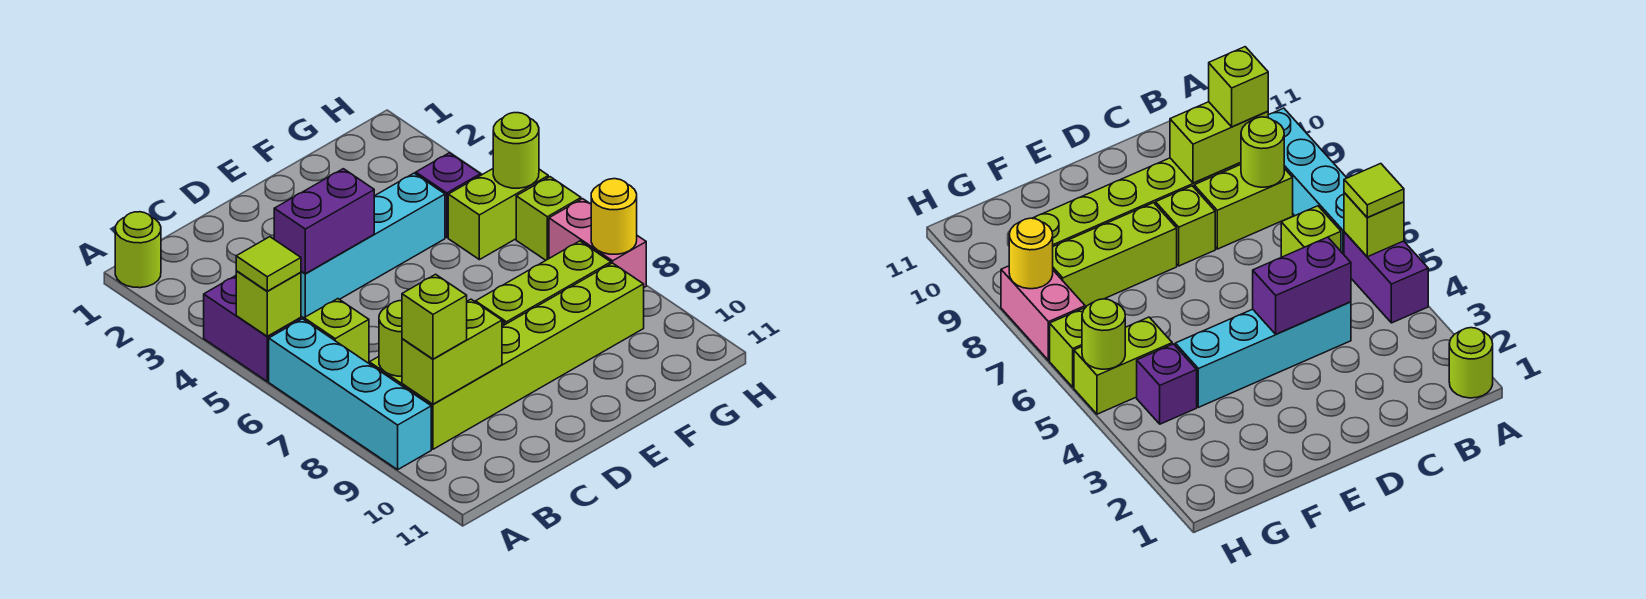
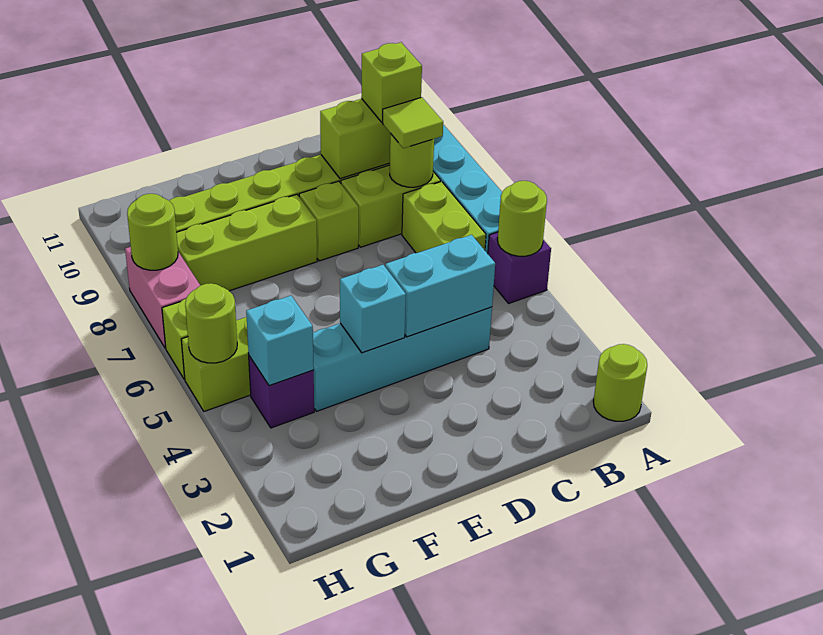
purple brick A4:A5 level 1 -> purple brick A5 level 1
lime brick A5 level 2 -> lime round brick A5 level 2
lime tile A5 level 3 -> lime tile B8 level 3
lime brick B6 level 1 -> lime brick B6:B7 level 1
purple brick C4:D4 level 2 -> cyan brick C4:D4 level 2
none -> cyan brick E4 level 2
none -> cyan brick G4 level 2
yellow round brick H8 level 2 -> lime round brick H8 level 2

